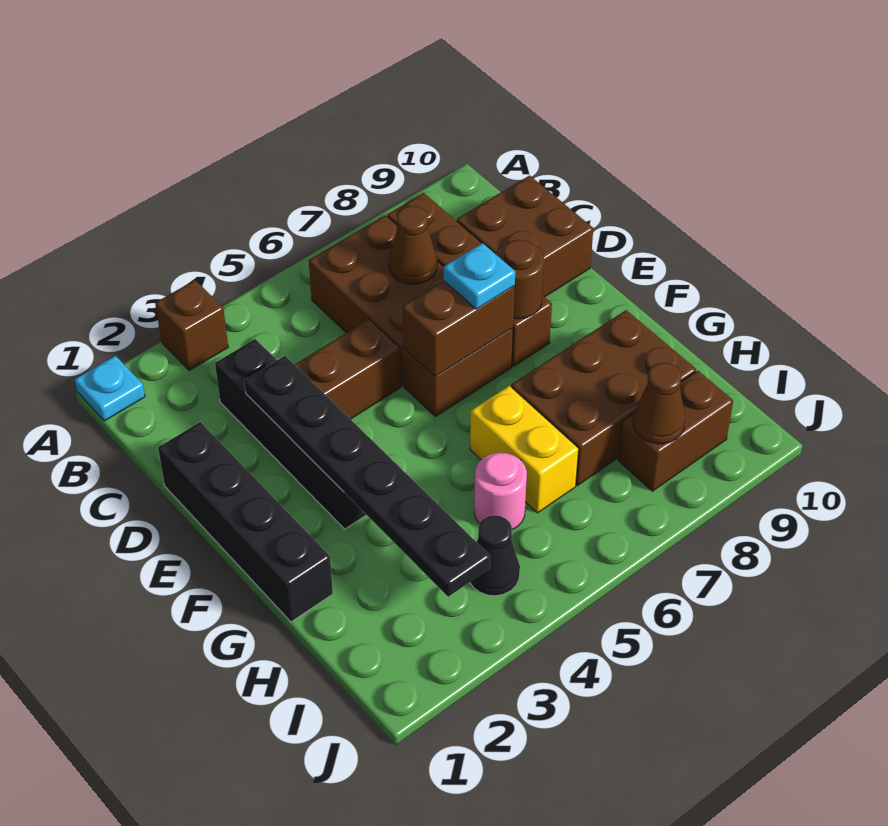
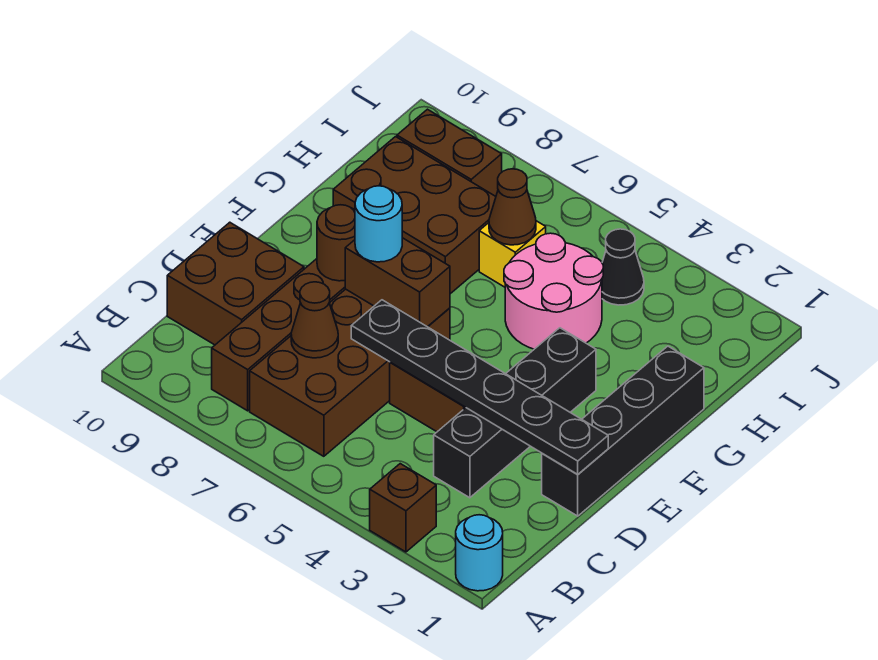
cyan plate A1 level 1 -> cyan round brick A1 level 1
black plate D3:I3 level 2 -> black plate D1:D6 level 2
cyan plate E7 level 3 -> cyan round brick E7 level 3
yellow brick G6:H6 level 1 -> yellow brick H6 level 1
pink round brick H5 level 1 -> pink round brick G4:H5 level 1
brown cone I8 level 2 -> brown cone H6 level 2

